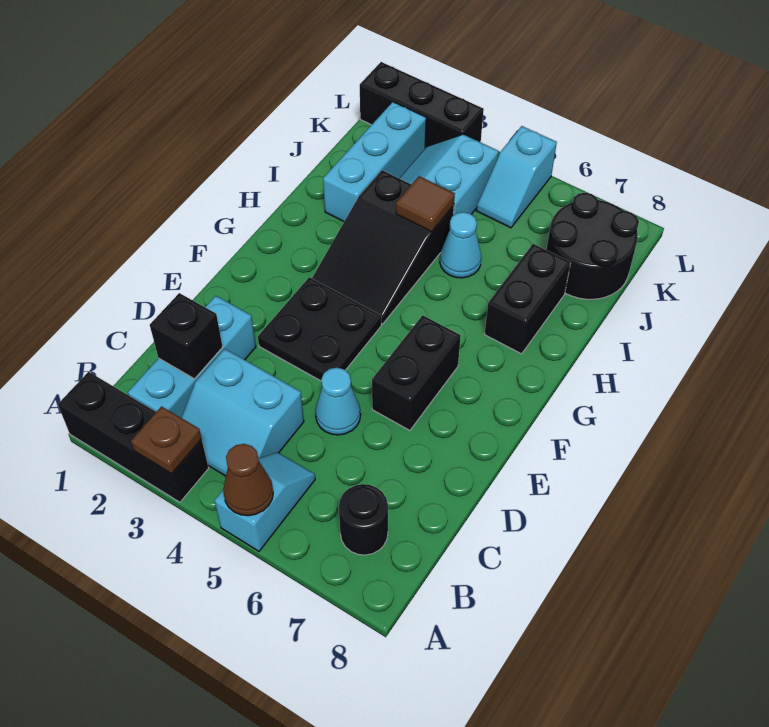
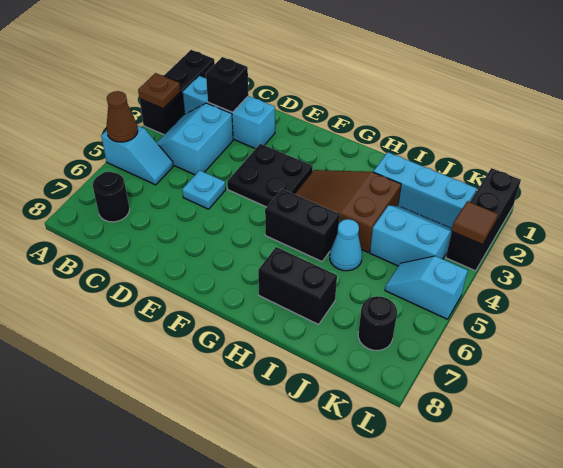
cyan cone D5 level 1 -> cyan plate D5 level 1
black brick E6:F6 level 1 -> black brick G5:H5 level 1
black slope G3:I4 level 1 top I -> brown slope G3:I4 level 1 top I
brown tile I4 level 2 -> brown tile L3 level 2
black round brick J7:K8 level 1 -> black round brick K7 level 1

